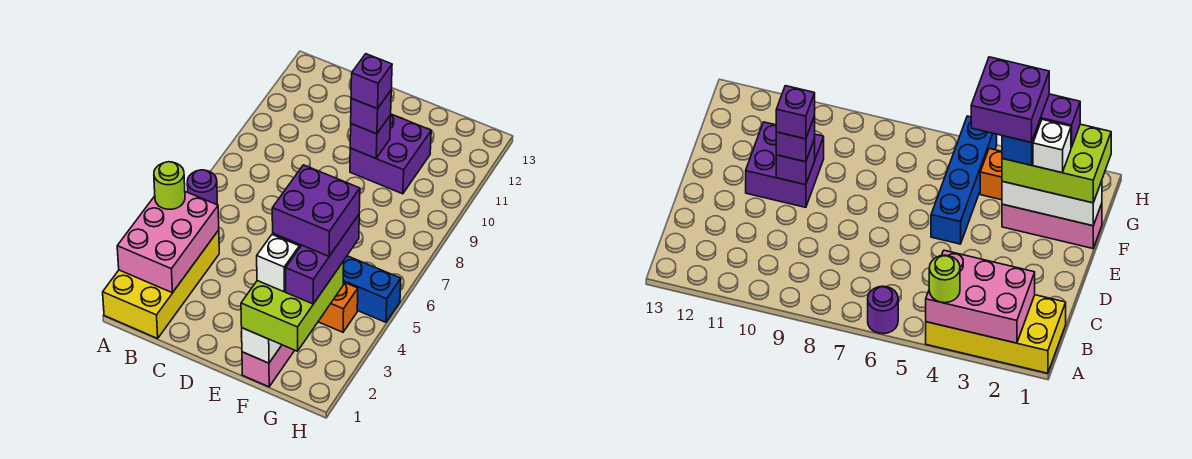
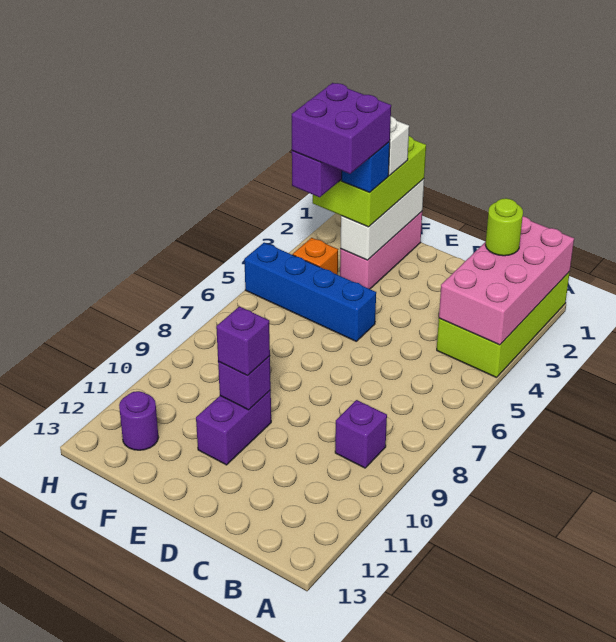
yellow brick A1:B4 level 1 -> lime brick A1:B4 level 1
pink brick A2:B4 level 2 -> pink brick A1:B4 level 2
lime round brick A4 level 3 -> lime round brick B2 level 3
purple round brick A6 level 1 -> purple round brick G12 level 1
purple brick E10:F11 level 1 -> purple brick E10:E11 level 1
purple brick E10 level 4 -> purple brick B9 level 1

